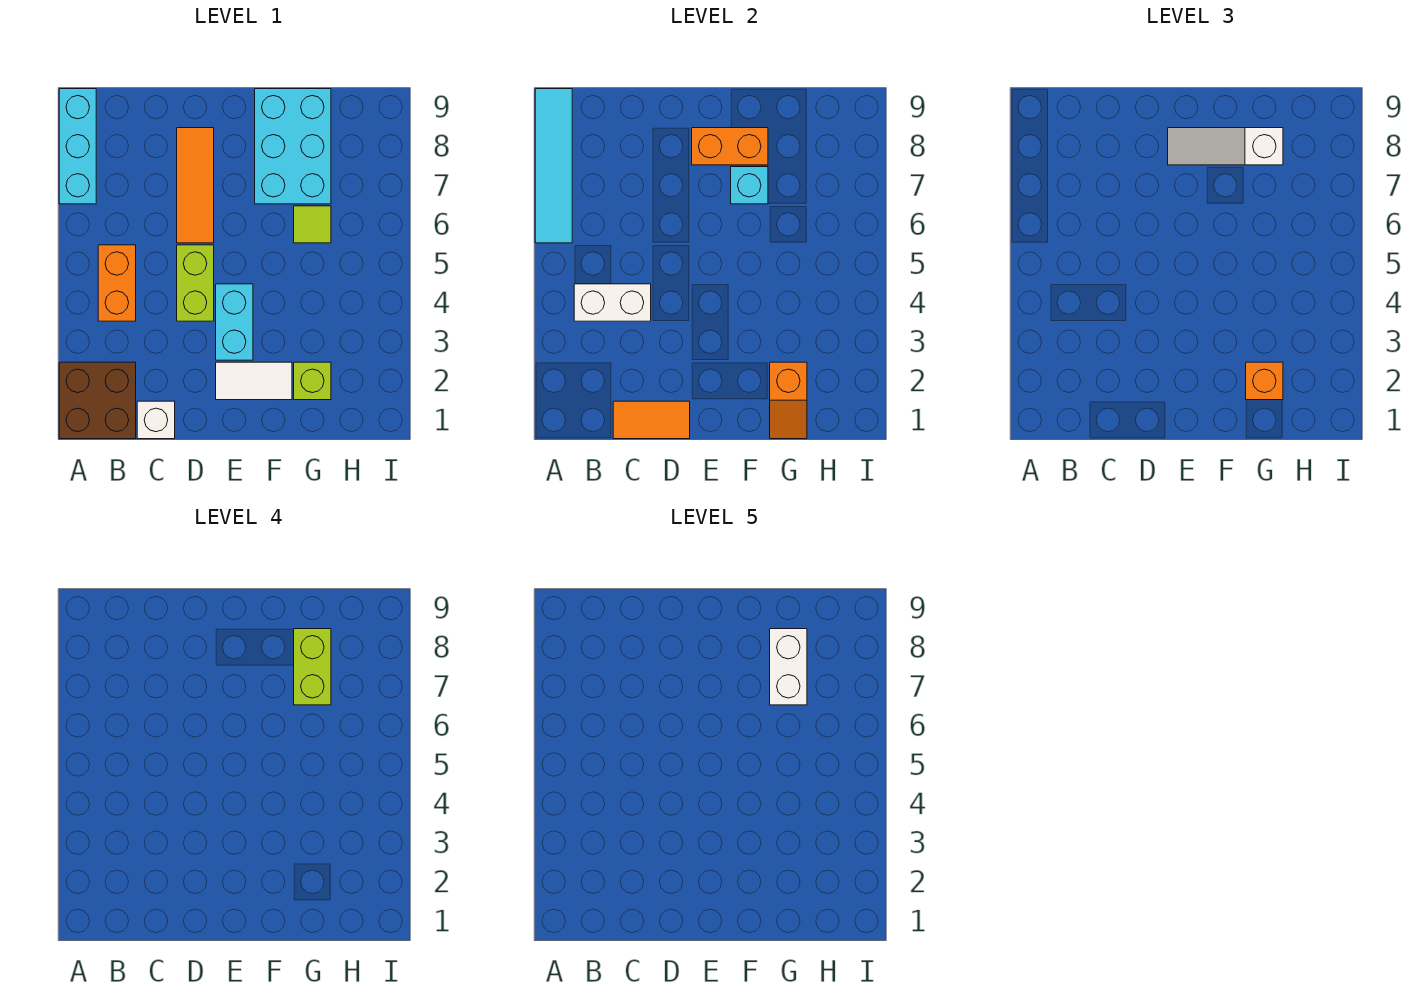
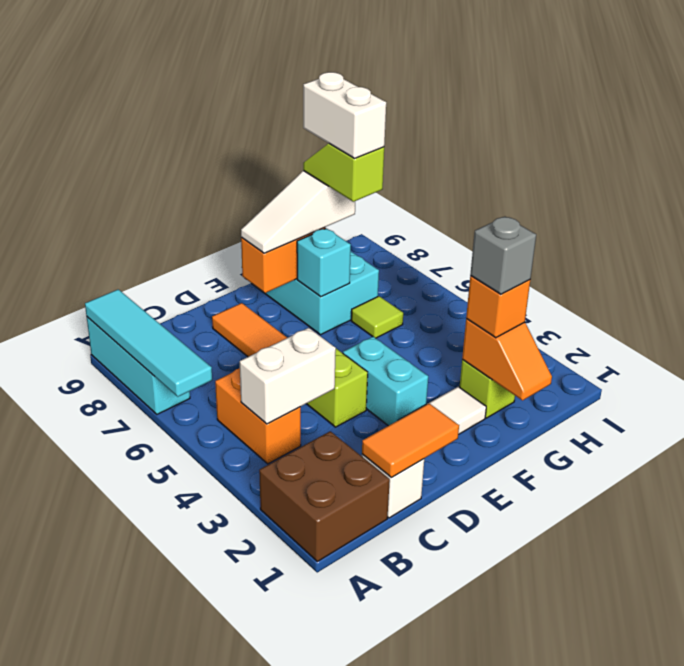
none -> grey brick G2 level 4
lime brick G7:G8 level 4 -> lime slope G7:G8 level 4 top 7

